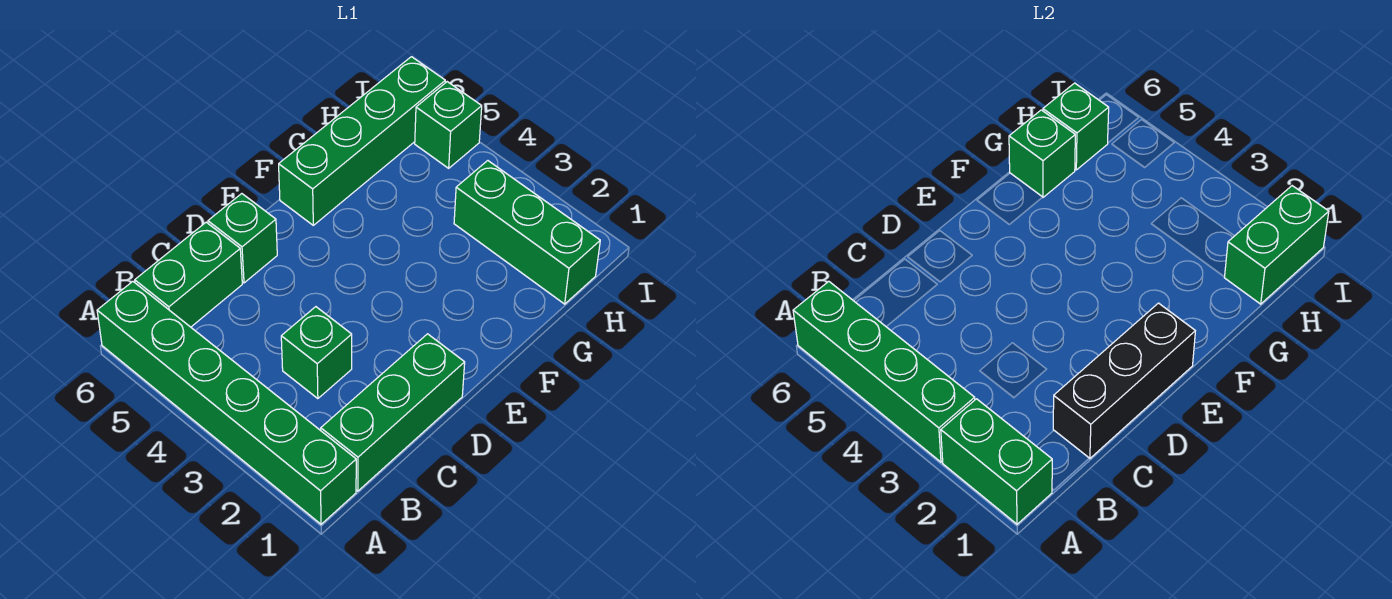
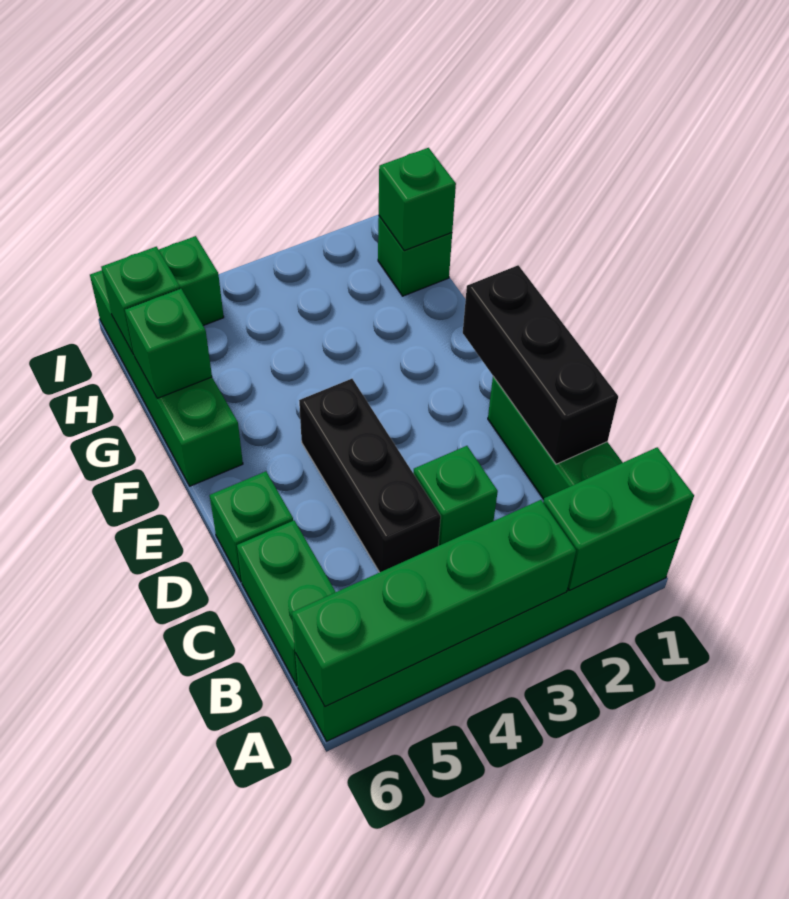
none -> black brick C4:E4 level 1
green brick H1:H3 level 1 -> green brick H1 level 1
green brick H1:I1 level 2 -> green brick H1 level 2

